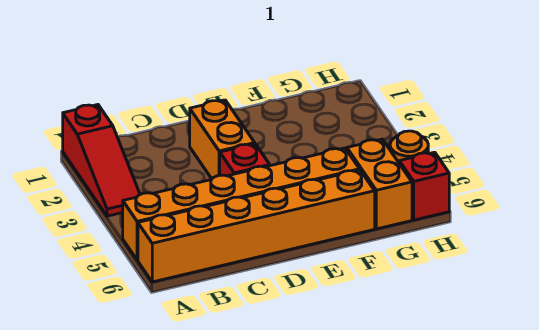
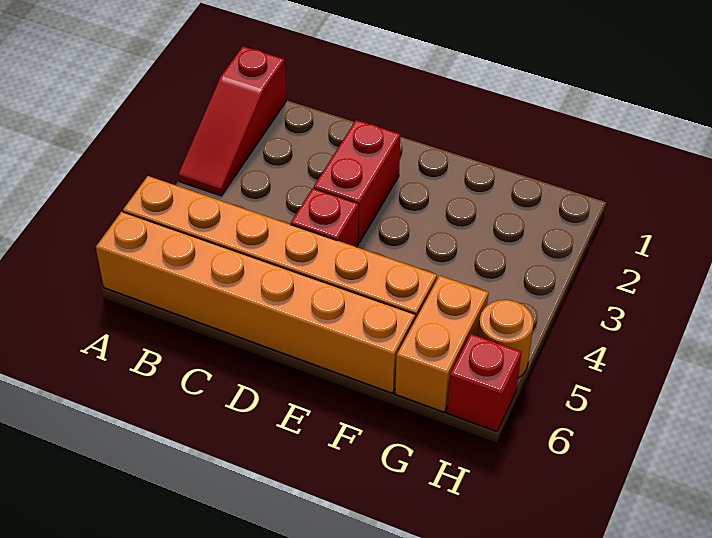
orange brick D2:D3 level 1 -> red brick D2:D3 level 1

